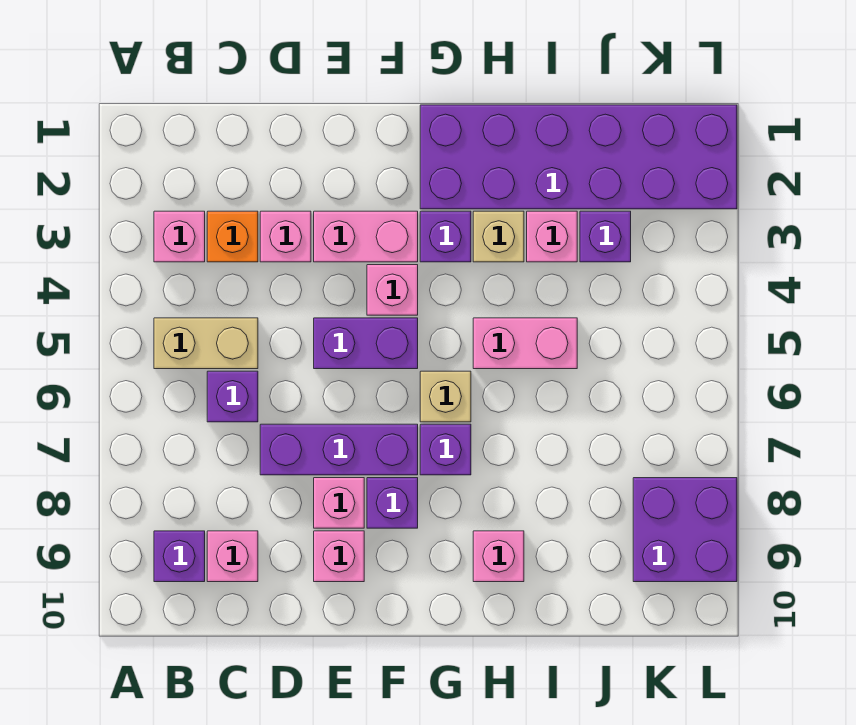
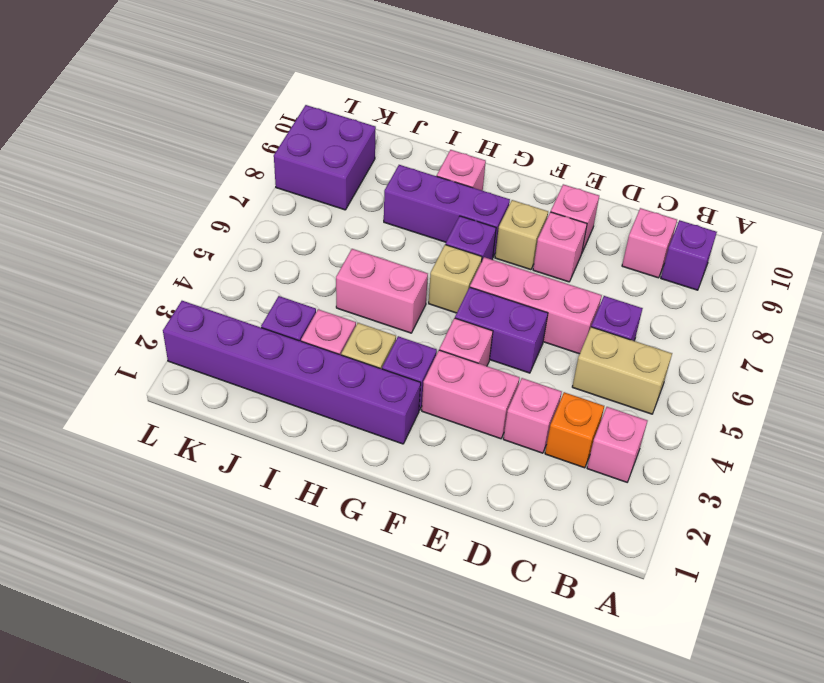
none -> pink brick D6:F6 level 1
purple brick D7:F7 level 1 -> purple brick G8:I8 level 1
purple brick F8 level 1 -> tan brick F8 level 1
purple brick G1:L2 level 1 -> purple brick G2:L2 level 1

